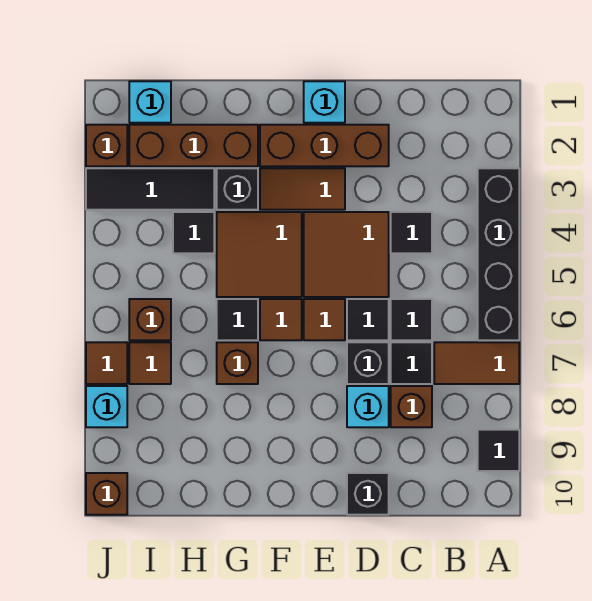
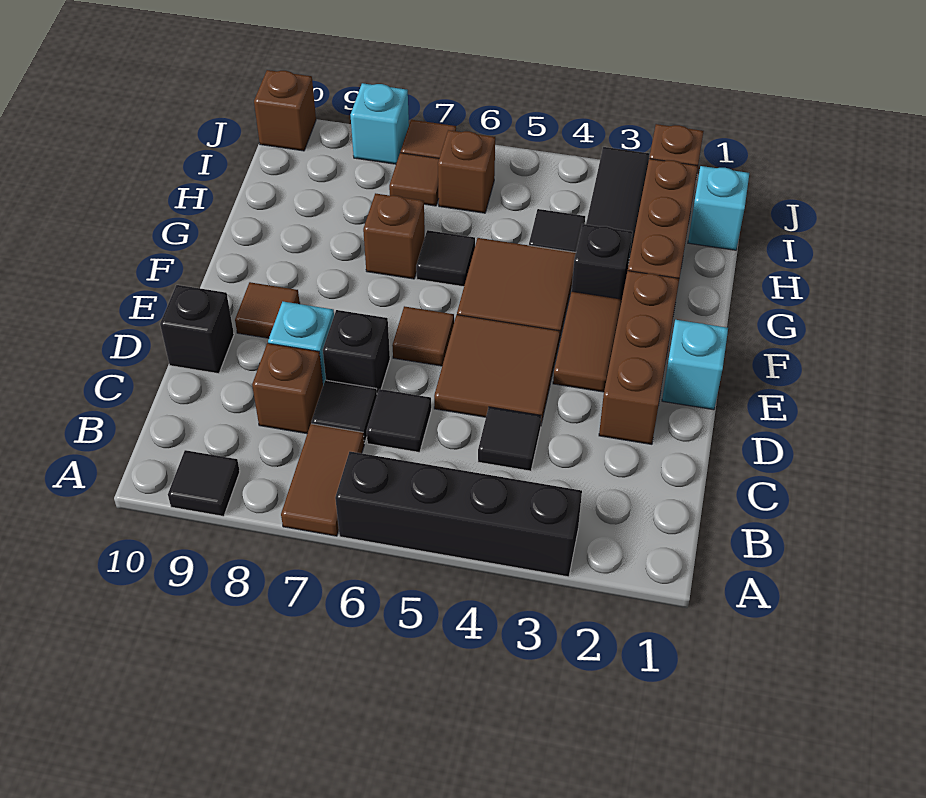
black tile D6 level 1 -> none
brown tile F6 level 1 -> brown tile E9 level 1

